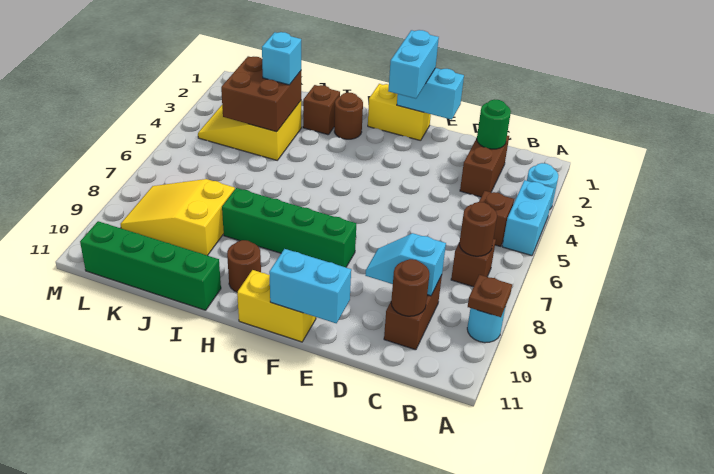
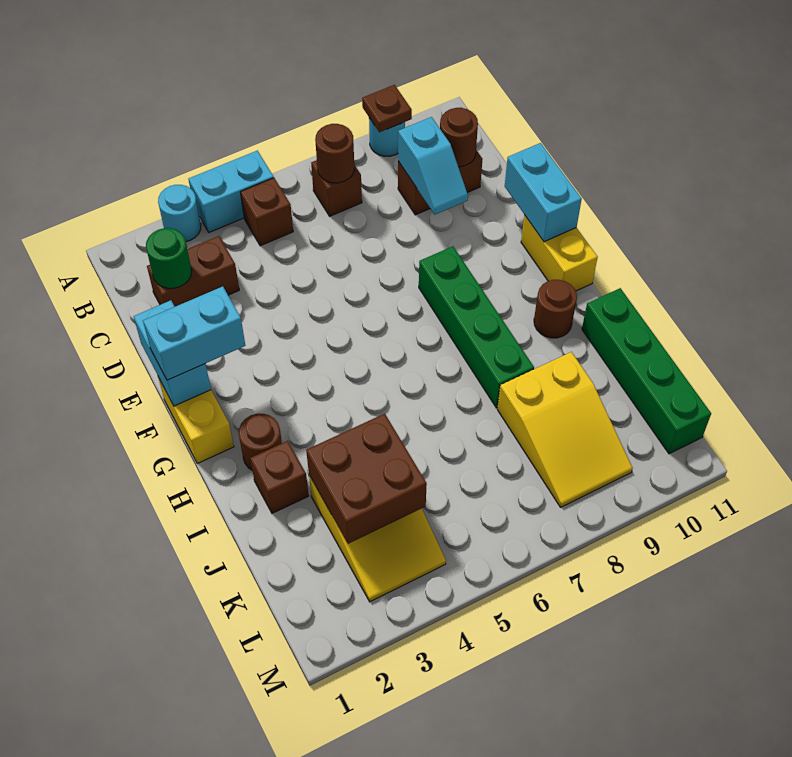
cyan brick J3 level 3 -> none

